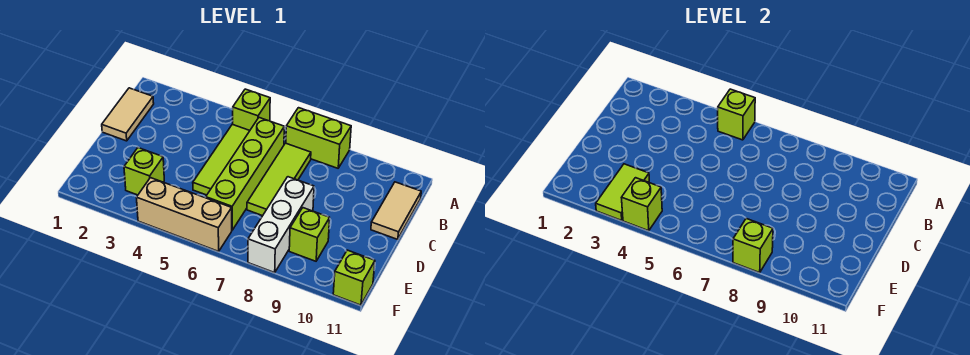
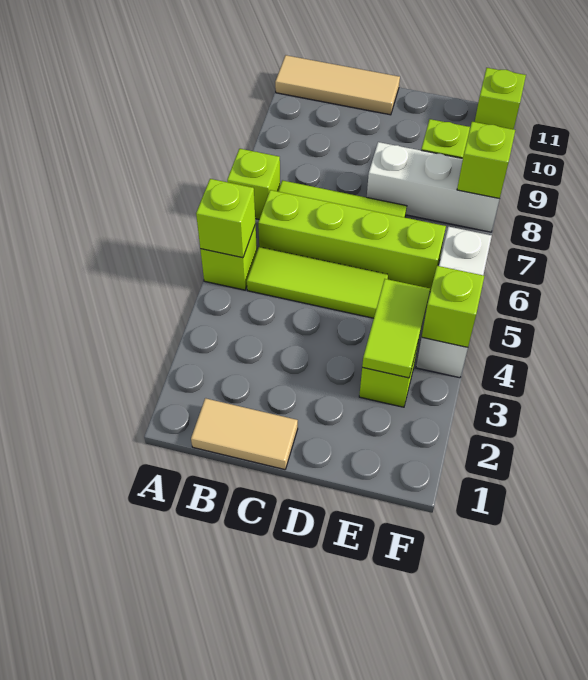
lime brick A7:A8 level 1 -> lime brick A7 level 1
tan tile B11:C11 level 1 -> tan tile A11:C11 level 1
lime tile E3:F3 level 2 -> lime tile E3:E4 level 2
tan brick F4:F6 level 1 -> white brick F4:F6 level 1

